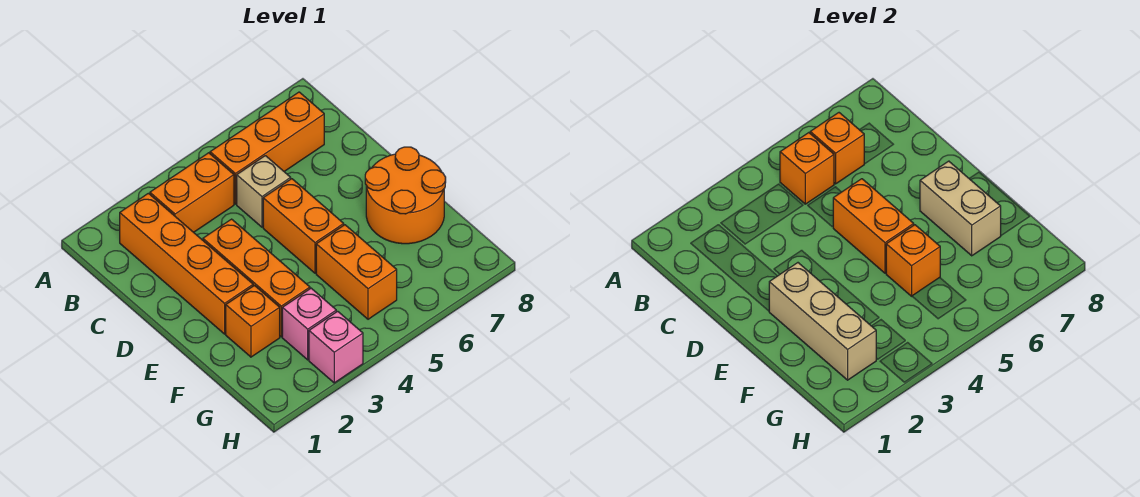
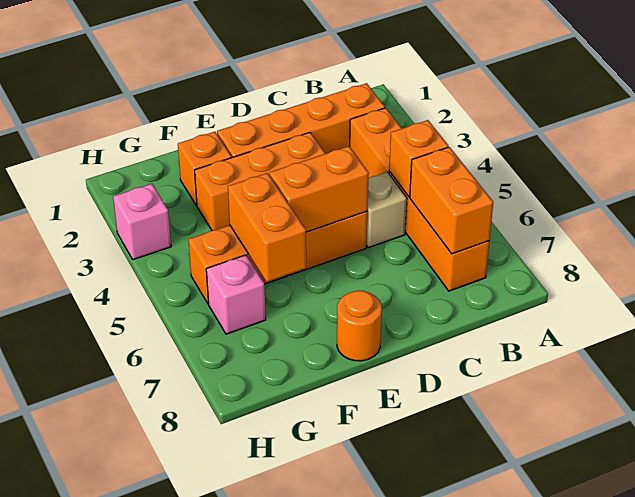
orange brick B6 level 2 -> orange brick B6:B7 level 2
tan brick E2:G2 level 2 -> none
orange round brick E7:F8 level 1 -> orange round brick E8 level 1
tan brick E7:F7 level 2 -> none
orange brick F5 level 2 -> orange brick F5:F6 level 2
pink brick G3 level 1 -> pink brick G6 level 1

